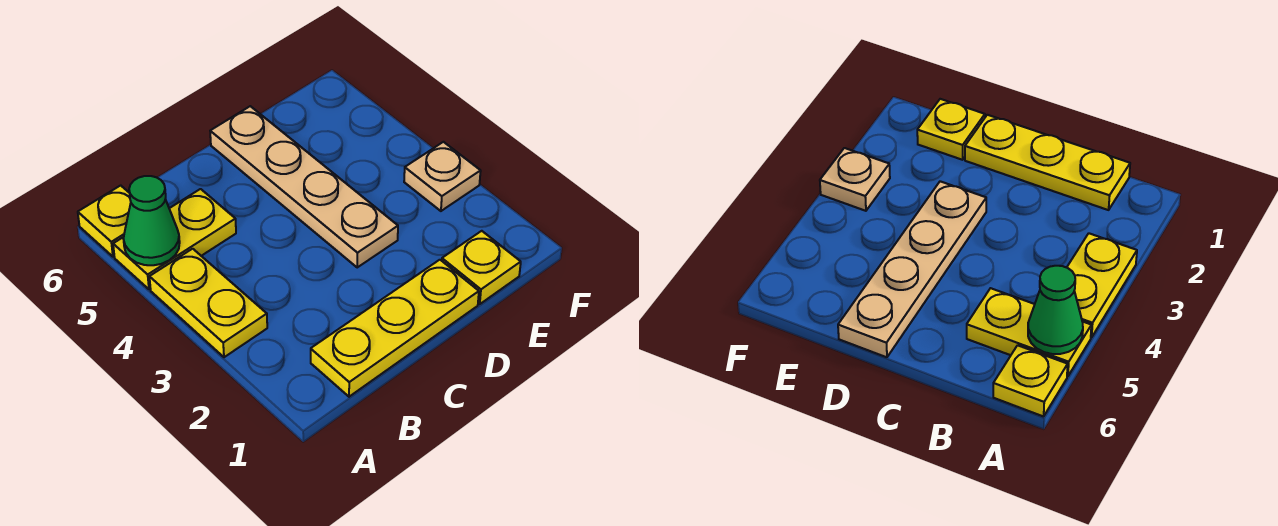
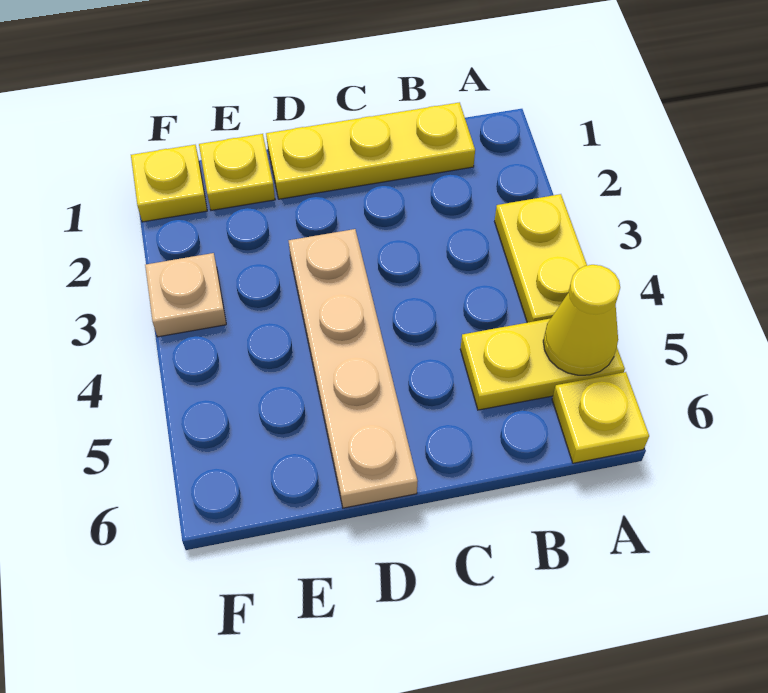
green cone A5 level 2 -> yellow cone A5 level 2
none -> yellow plate F1 level 1

